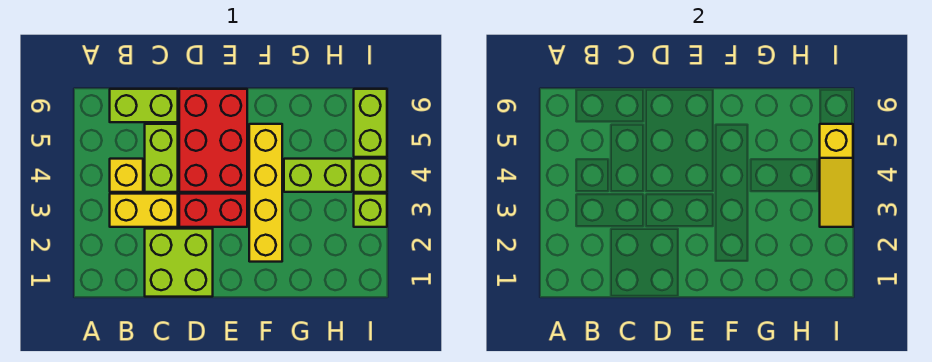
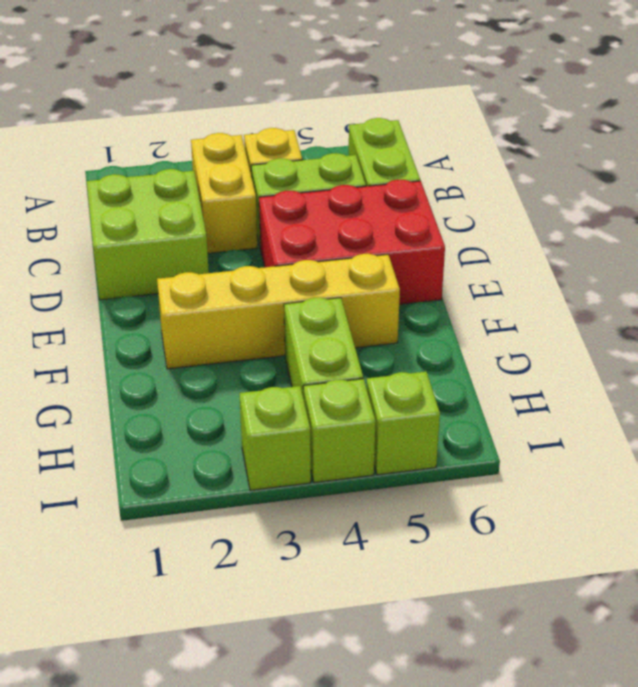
red brick D3:E3 level 1 -> none
yellow slope I3:I5 level 2 top 5 -> none
lime brick I5:I6 level 1 -> lime brick I5 level 1

